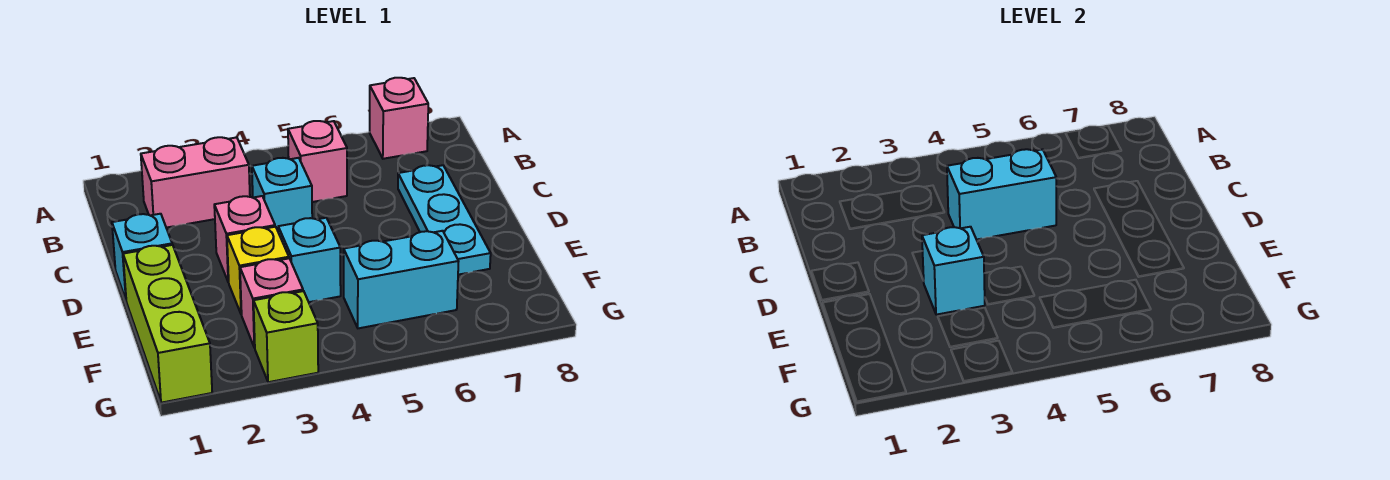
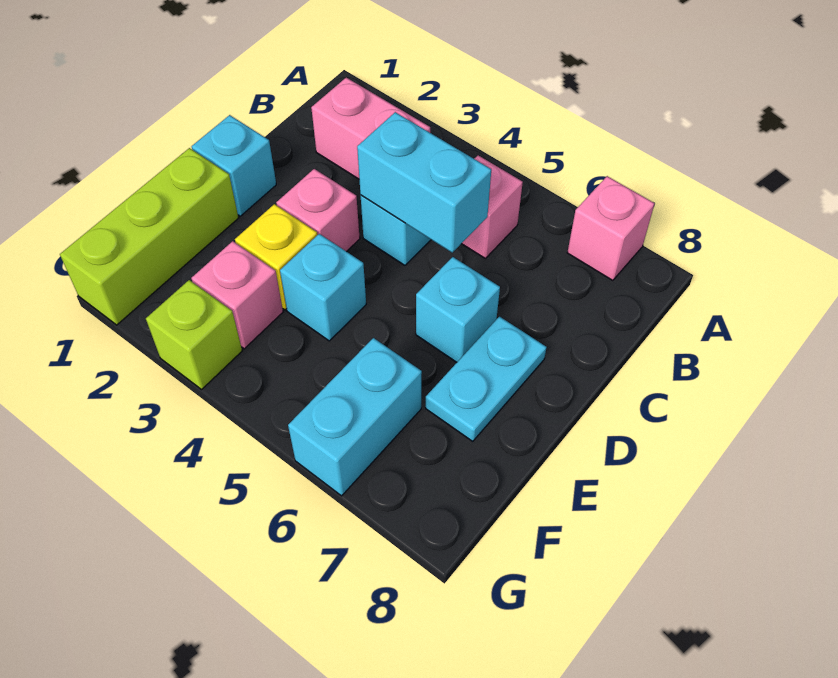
cyan plate C7:E7 level 1 -> cyan plate D7:E7 level 1
cyan brick E3 level 2 -> cyan brick D6 level 1
cyan brick F5:F6 level 1 -> cyan brick F6:G6 level 1

